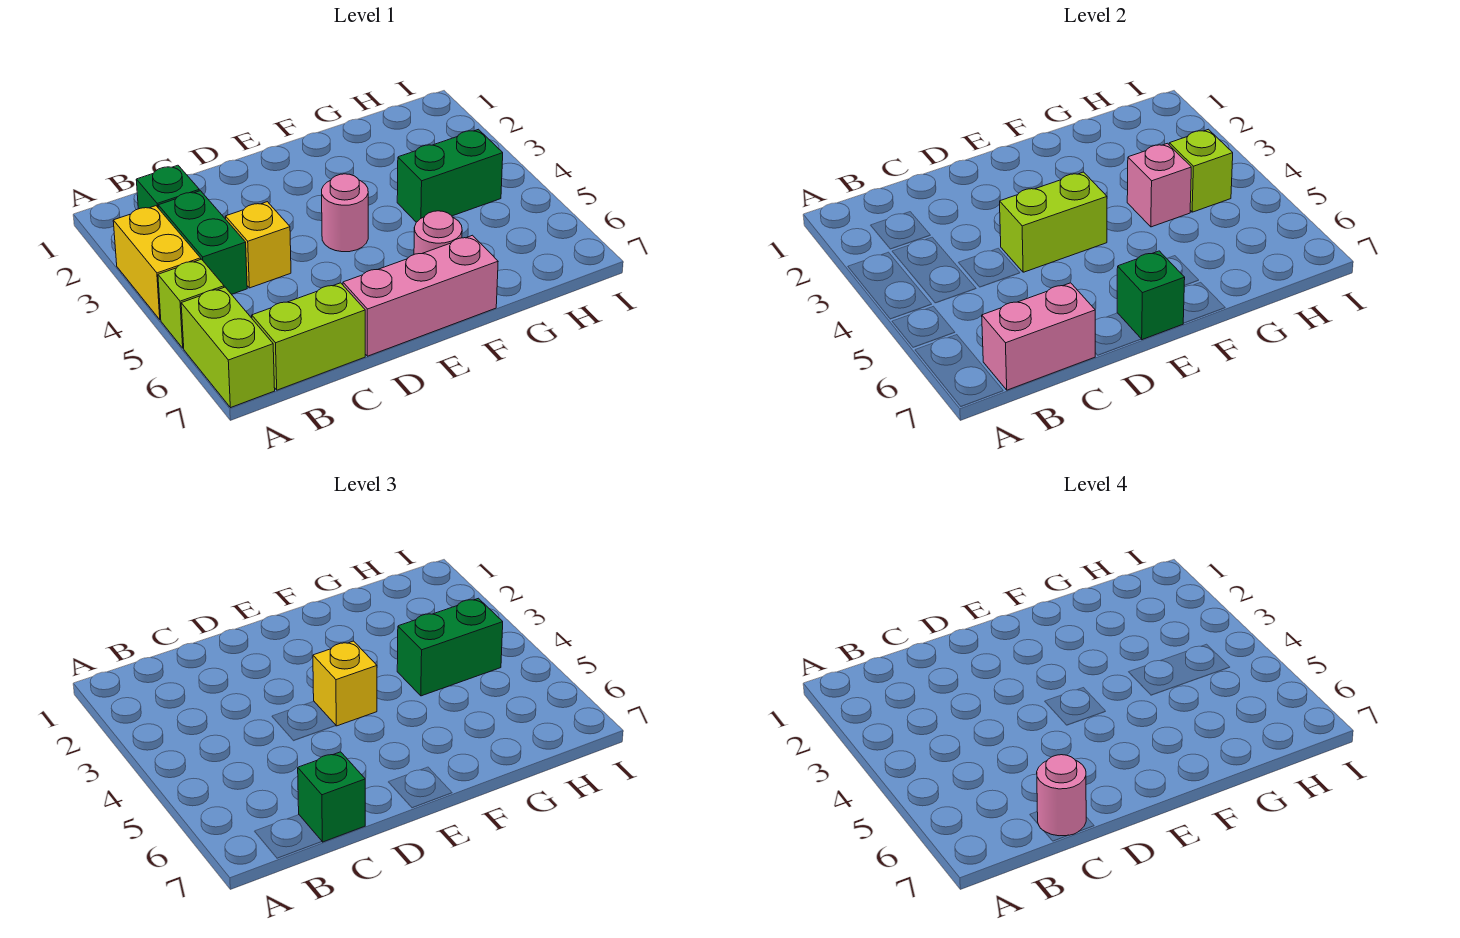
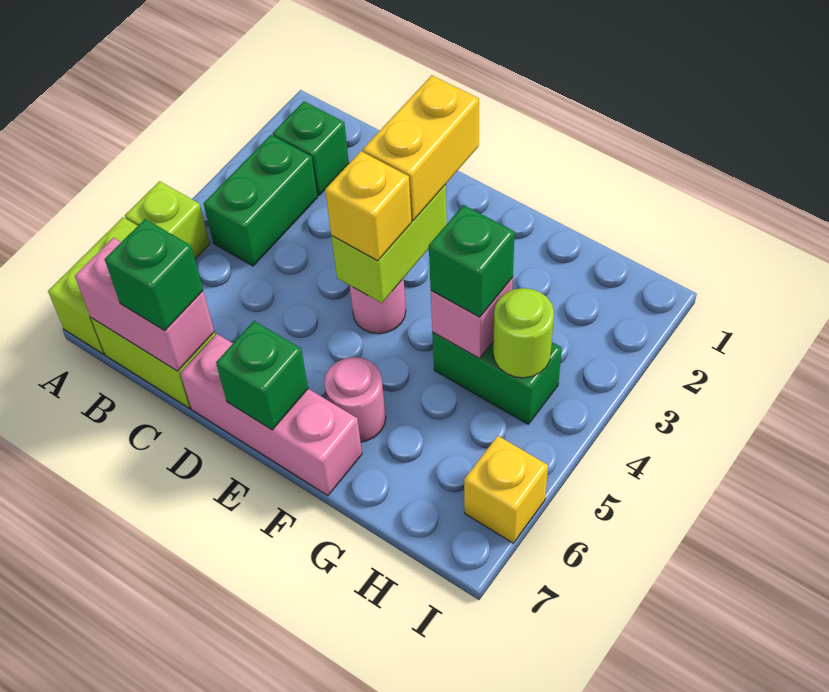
yellow brick A3:A4 level 1 -> yellow brick E2:E3 level 3
yellow brick C4 level 1 -> yellow brick I6 level 1
pink round brick C7 level 4 -> none
lime brick D4:E4 level 2 -> lime brick E3:E4 level 2
green brick G4:H4 level 3 -> green brick G4 level 3
lime brick H4 level 2 -> lime round brick H4 level 2

